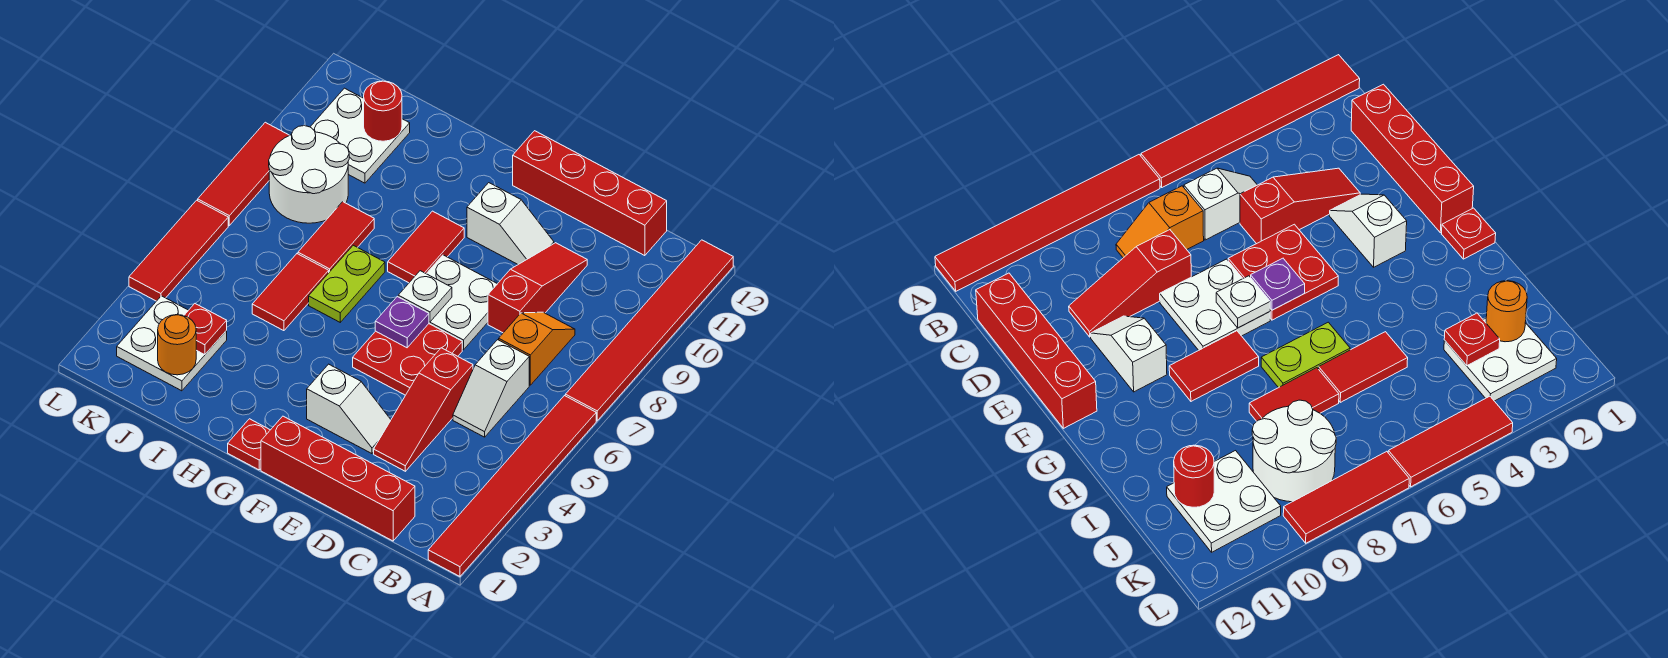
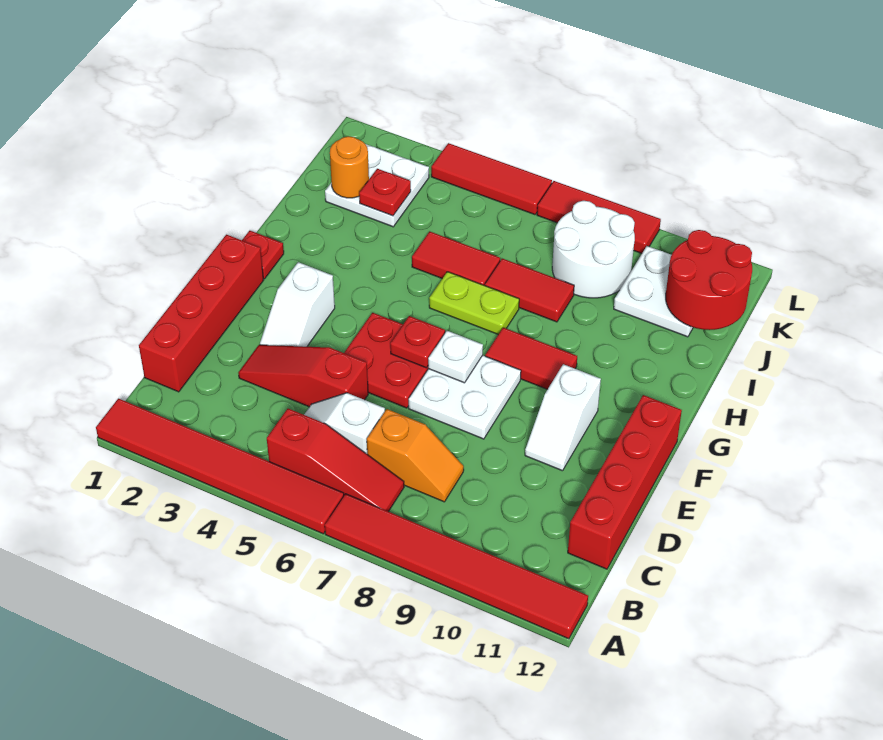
red slope D8:D10 level 1 top 8 -> red slope B5:B7 level 1 top 5
purple plate F6 level 2 -> red plate F6 level 2
red round brick J11 level 2 -> red round brick J11:K12 level 2

